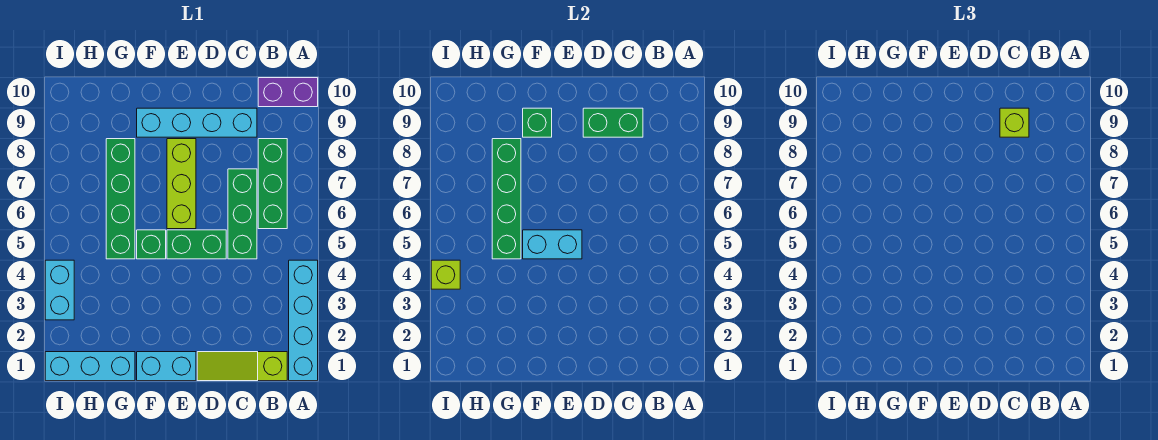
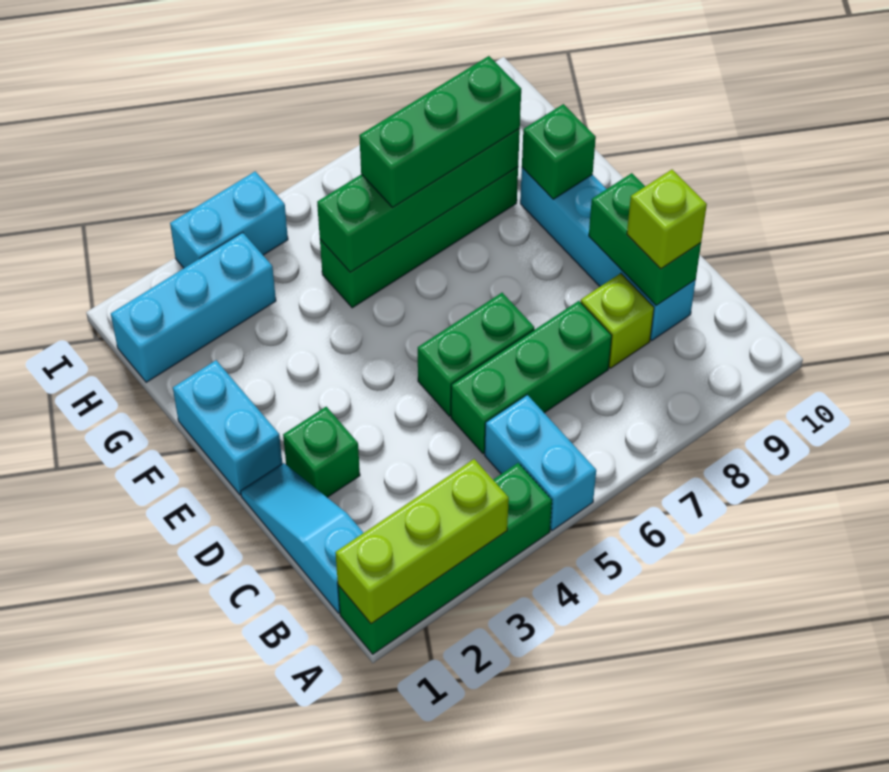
cyan brick A1:A4 level 1 -> green brick A1:A4 level 1
purple brick A10:B10 level 1 -> none
lime slope B1:D1 level 1 top B -> cyan slope B1:D1 level 1 top B
green brick B6:B8 level 1 -> green brick G6:G8 level 3
green brick D5:E5 level 1 -> green brick D5:D6 level 1
cyan brick E5:F5 level 2 -> cyan brick A5:B5 level 1
lime brick E6:E8 level 1 -> lime brick A1:A3 level 2
green brick F5 level 1 -> green brick D2 level 1
cyan brick G1:I1 level 1 -> cyan brick H1:H3 level 1
lime brick I4 level 2 -> lime brick C8 level 1

